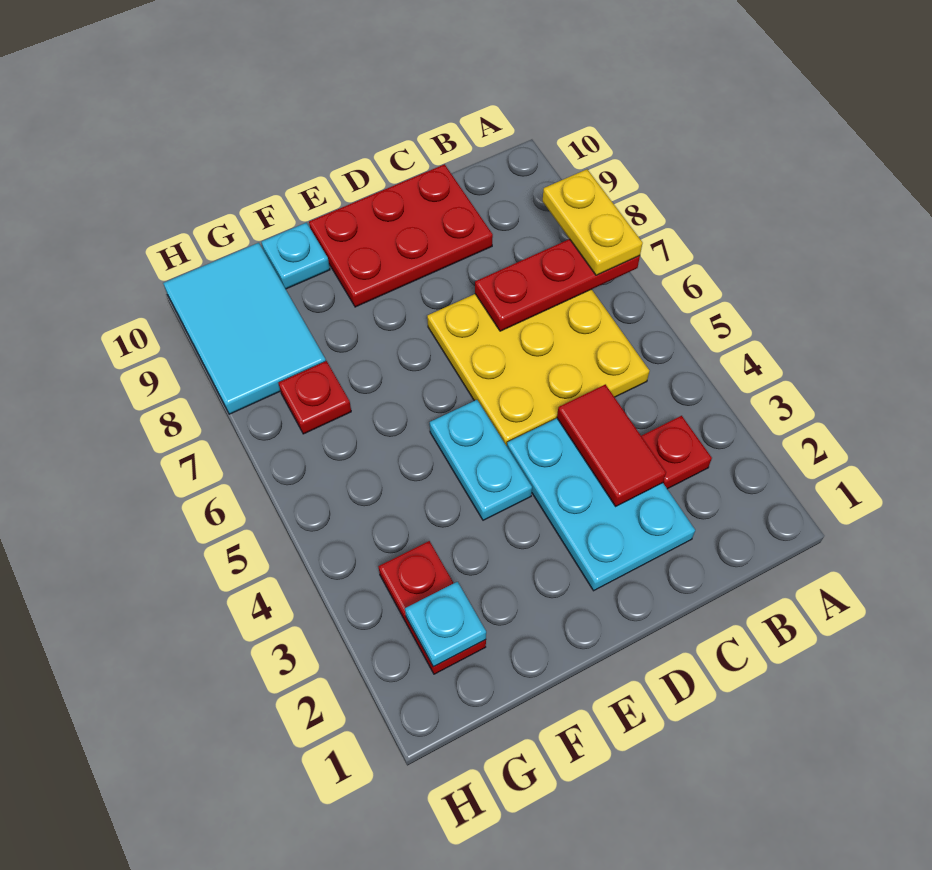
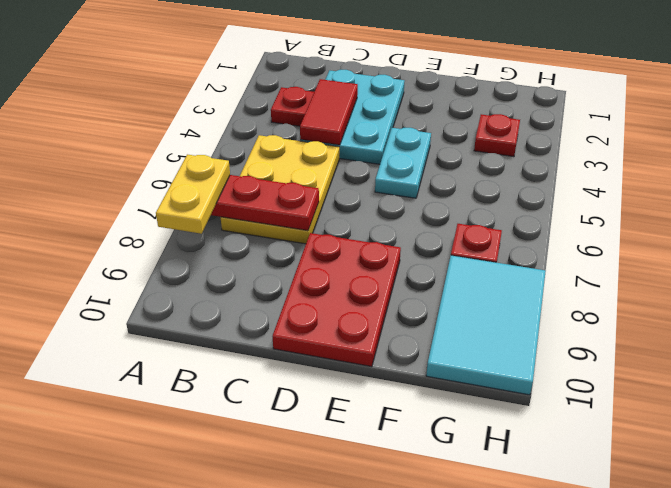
yellow plate B5:D7 level 1 -> yellow plate B5:C7 level 1
red plate C9:E10 level 1 -> red plate D8:E10 level 1
cyan plate F10 level 1 -> none
red plate G2:G3 level 1 -> red plate G3 level 1
cyan plate G2 level 2 -> none

